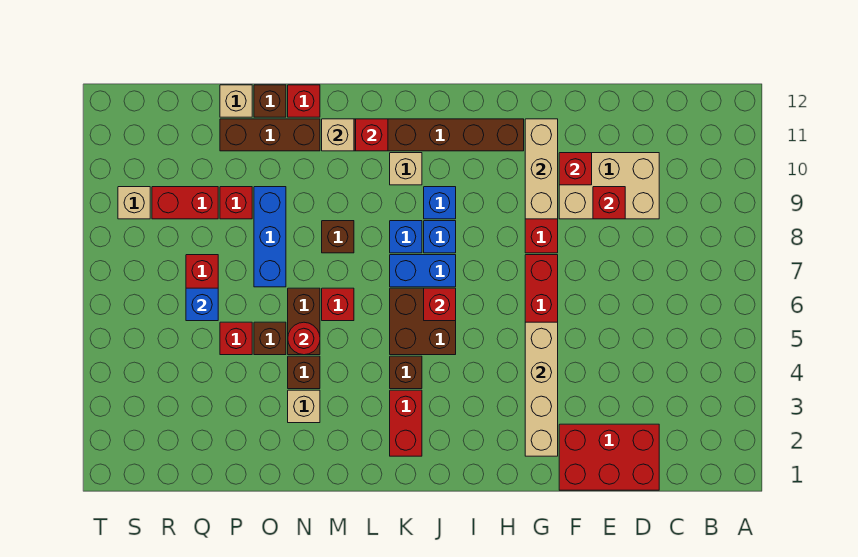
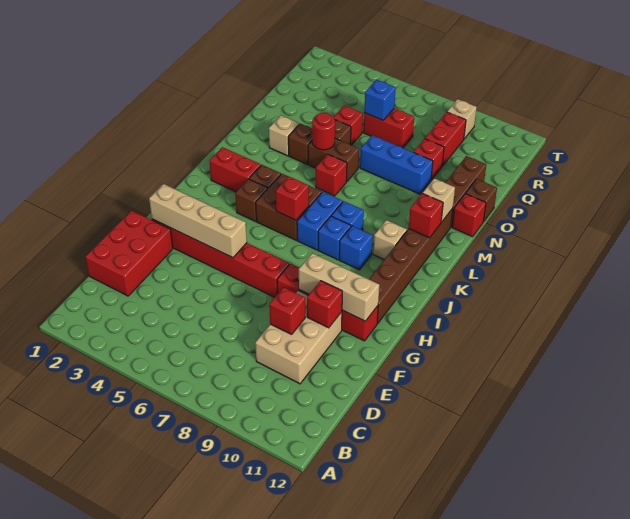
brown brick M8 level 1 -> brown brick J4 level 1
tan brick P12 level 1 -> none

